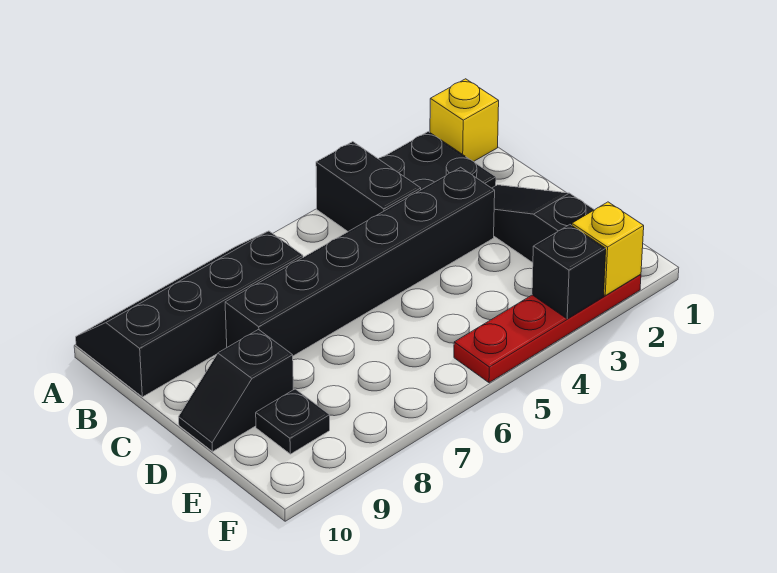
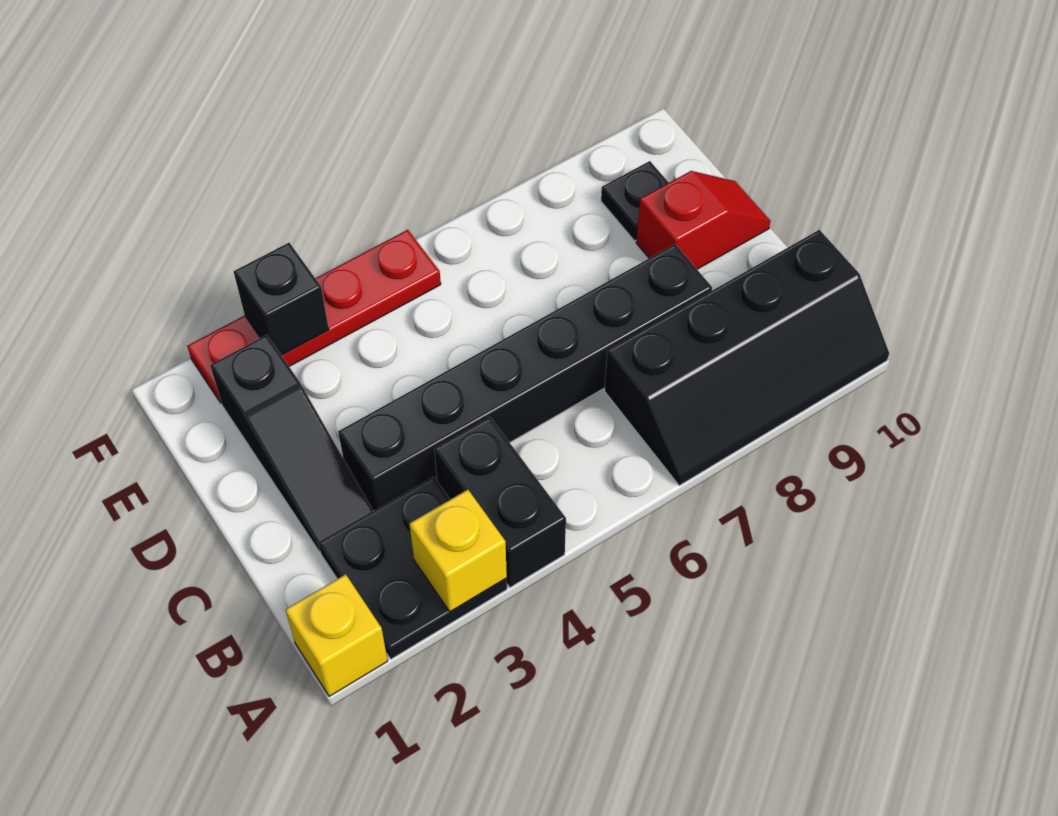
black slope D9:D10 level 1 top 9 -> red slope D9:D10 level 1 top 9
yellow brick F2 level 2 -> yellow brick A3 level 2

